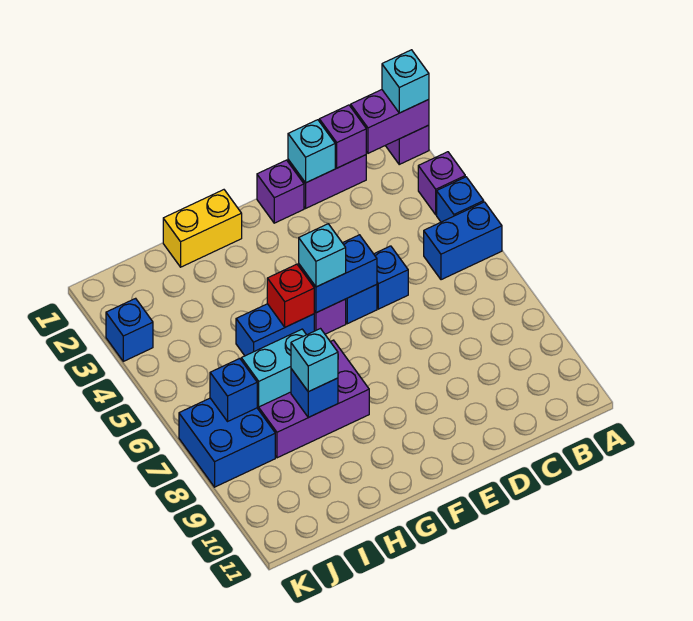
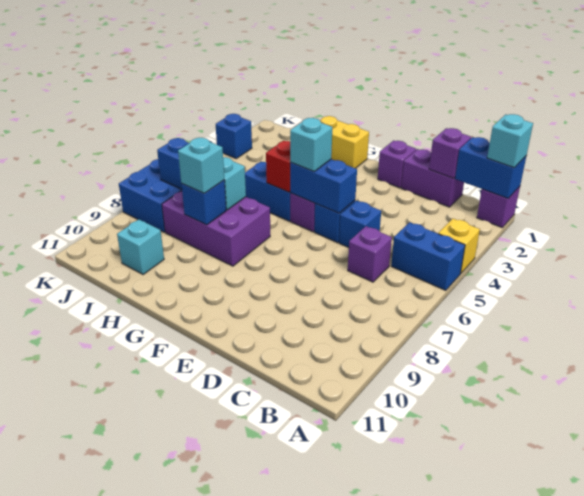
purple brick A1:B1 level 2 -> blue brick A1:B1 level 2
purple brick A3 level 1 -> purple brick C6 level 1
blue brick A4 level 1 -> yellow brick A4 level 1
cyan brick D1 level 2 -> cyan brick I10 level 1

